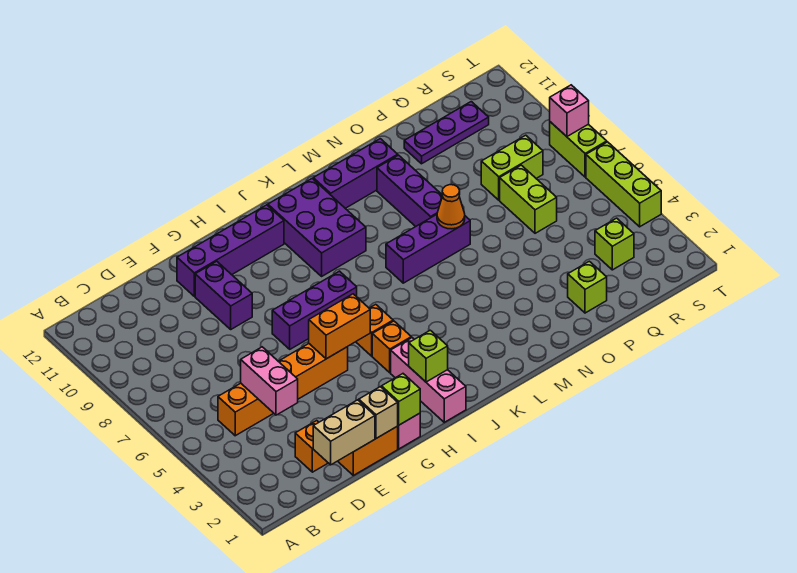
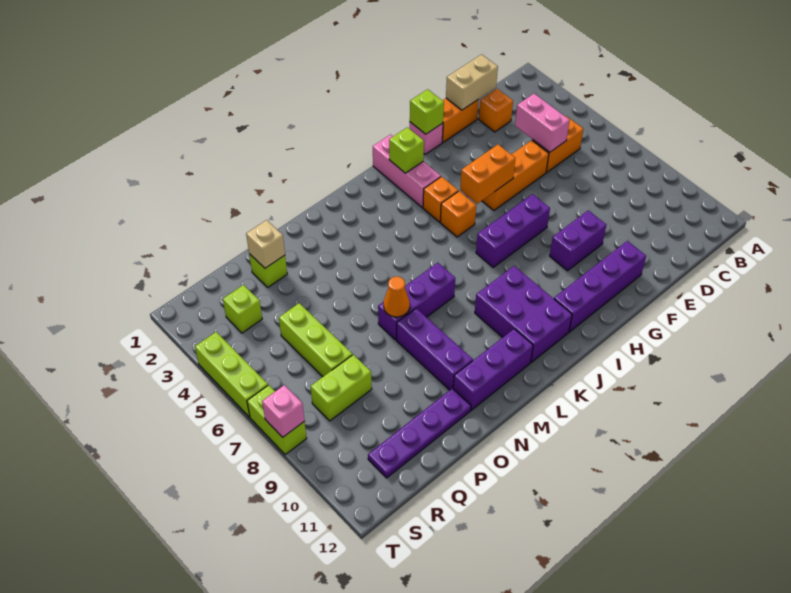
tan brick F1 level 2 -> tan brick P2 level 2
purple brick F9:F10 level 1 -> purple brick F9:G9 level 1
purple plate P11:R11 level 1 -> purple plate O11:R11 level 1
lime brick Q6:Q7 level 1 -> lime brick Q5:Q7 level 1

